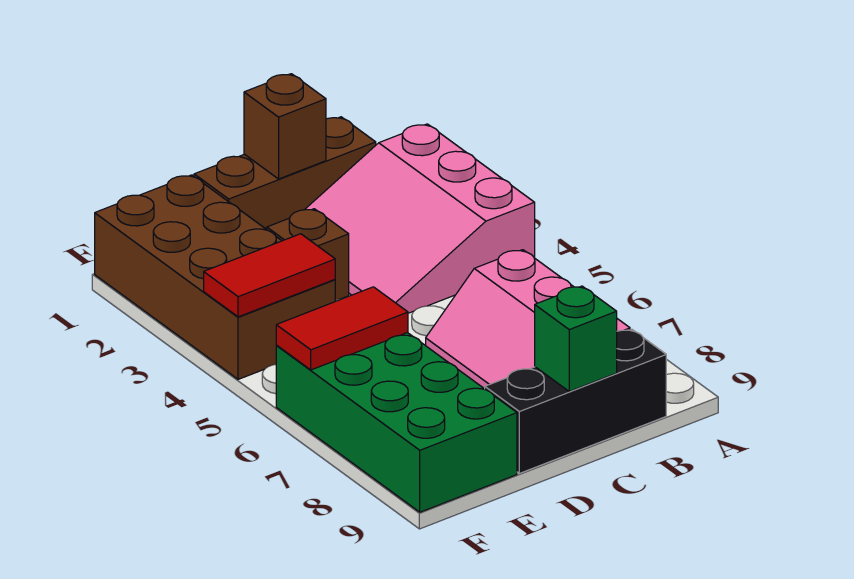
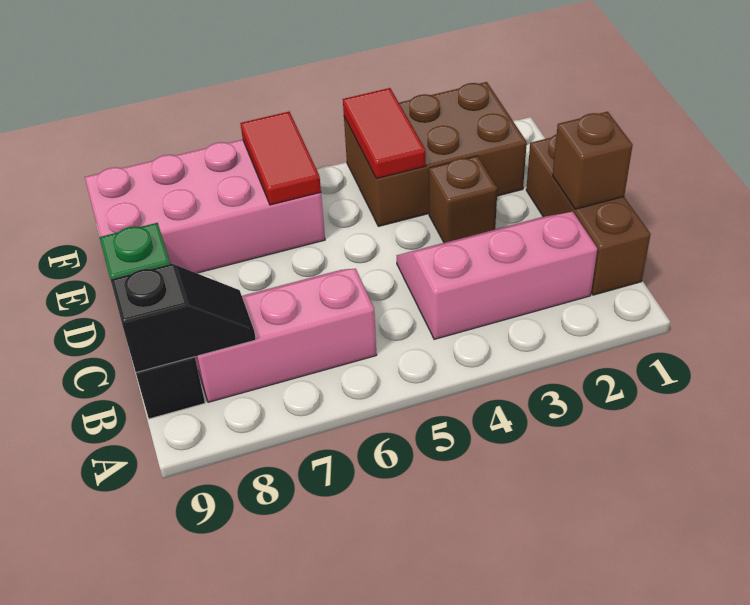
pink slope A2:C4 level 1 top A -> pink slope B2:C4 level 1 top B
none -> black slope B8:B9 level 2 top 9
brown brick E1:F4 level 1 -> brown brick E2:F4 level 1
green brick E6:F9 level 1 -> pink brick E6:F9 level 1

